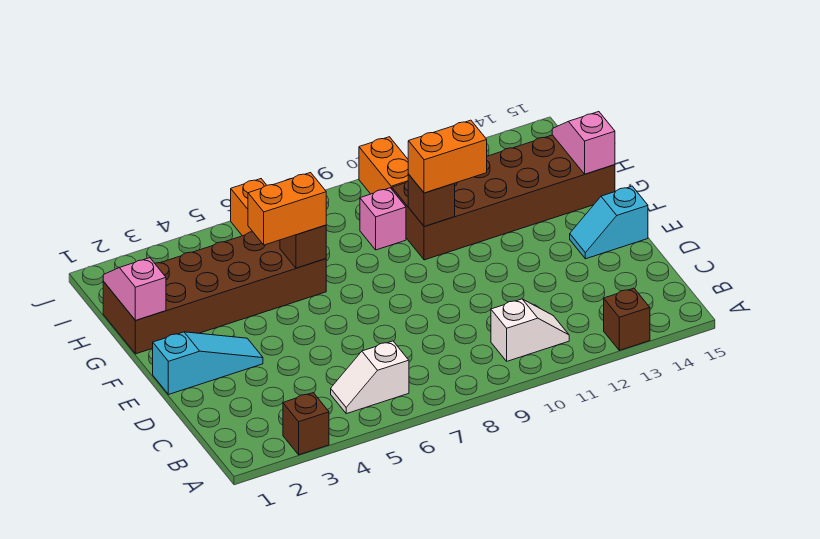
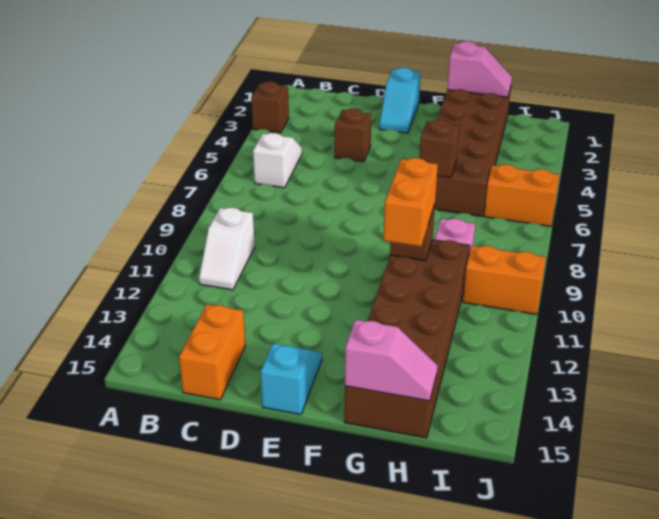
brown brick A13 level 1 -> brown brick D4 level 1
cyan slope E1:E3 level 1 top 1 -> cyan slope E1:E2 level 1 top 1
orange brick G5:G6 level 3 -> orange brick C14:C15 level 1

